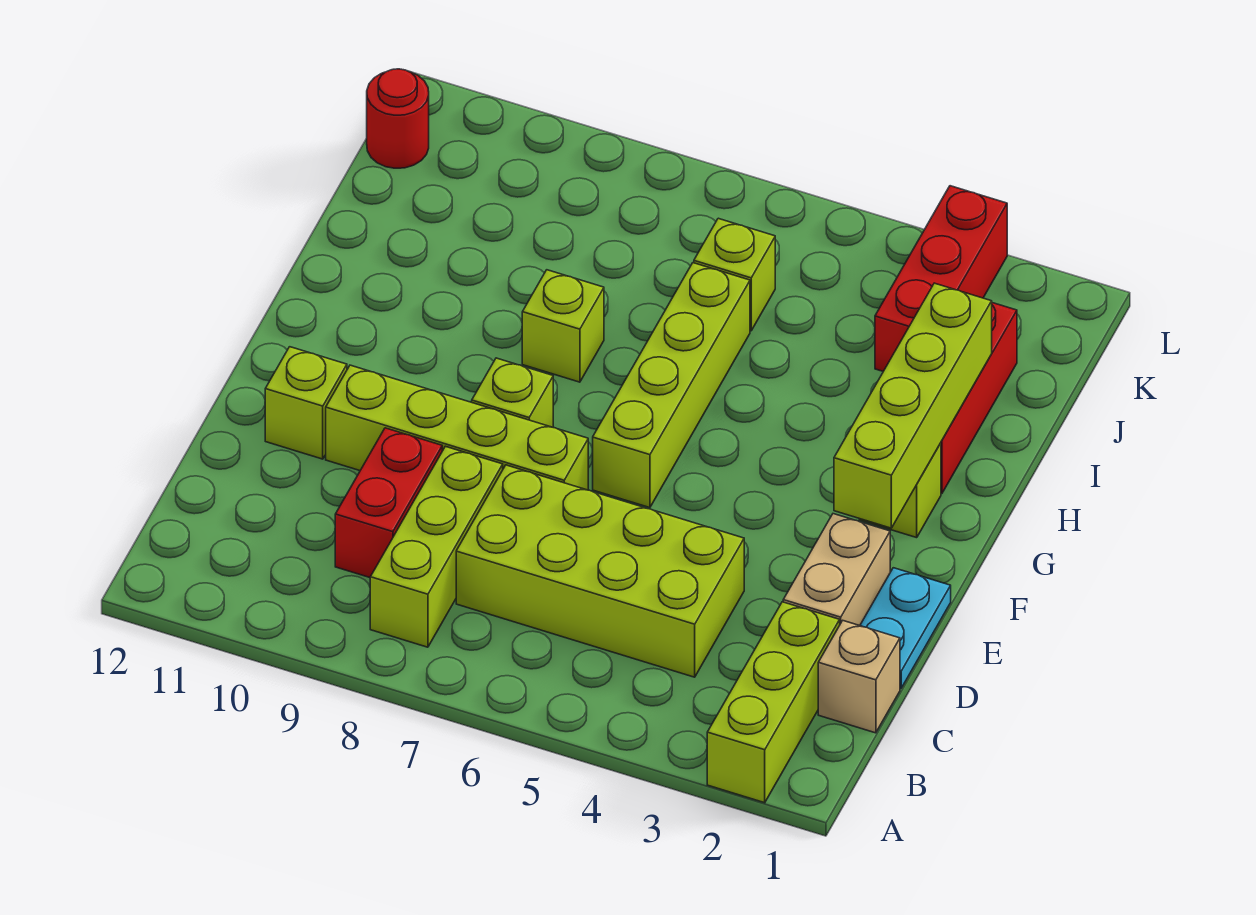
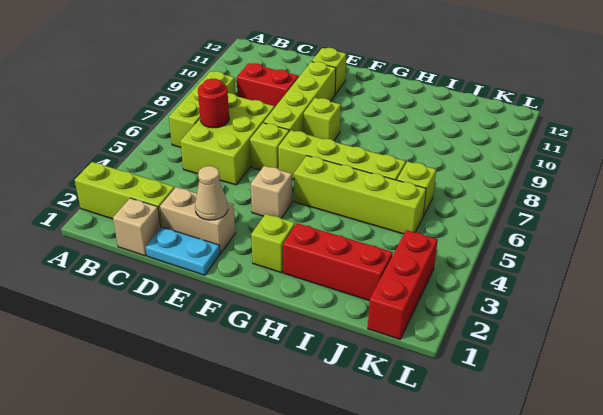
lime brick B8:D8 level 1 -> lime brick B6:B8 level 1
lime brick C4:D7 level 1 -> lime brick C5:D7 level 1
none -> tan cone E2 level 2
lime brick F2:I2 level 2 -> lime brick G5:J5 level 1
none -> tan brick F4 level 1
lime brick H8 level 1 -> lime brick E6 level 1
red brick J3:L3 level 1 -> red brick K1:K3 level 1
red round brick K12 level 1 -> red round brick C6 level 2

